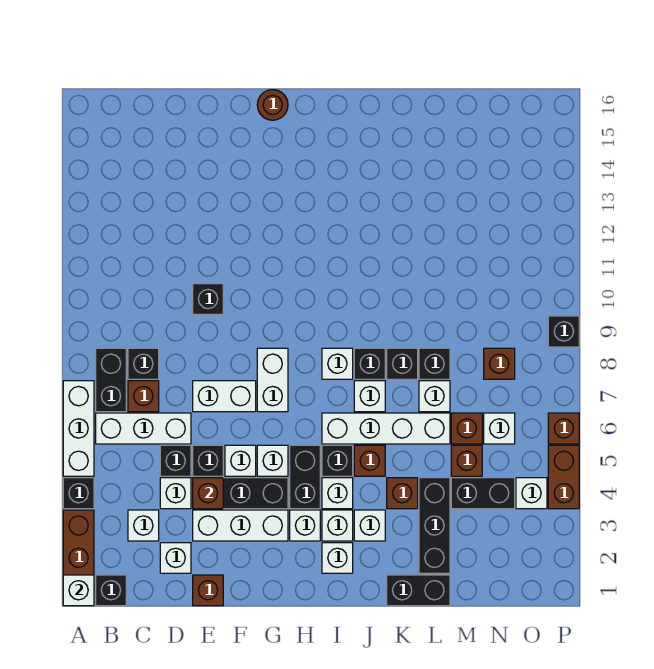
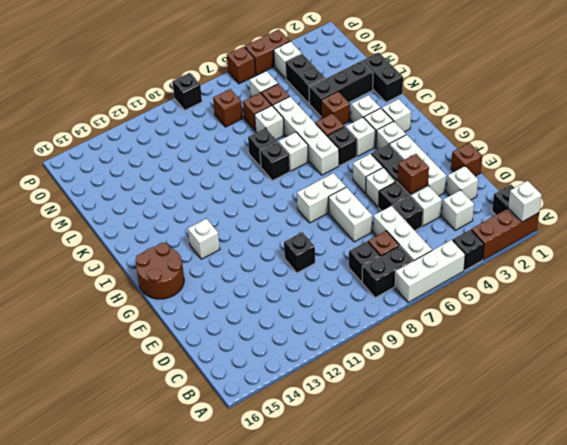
brown round brick G16 level 1 -> brown round brick G15:H16 level 1
black brick H4:H5 level 1 -> none
white brick I8 level 1 -> white brick H13 level 1
black brick L8 level 1 -> none
brown brick M5 level 1 -> brown brick M7 level 1

